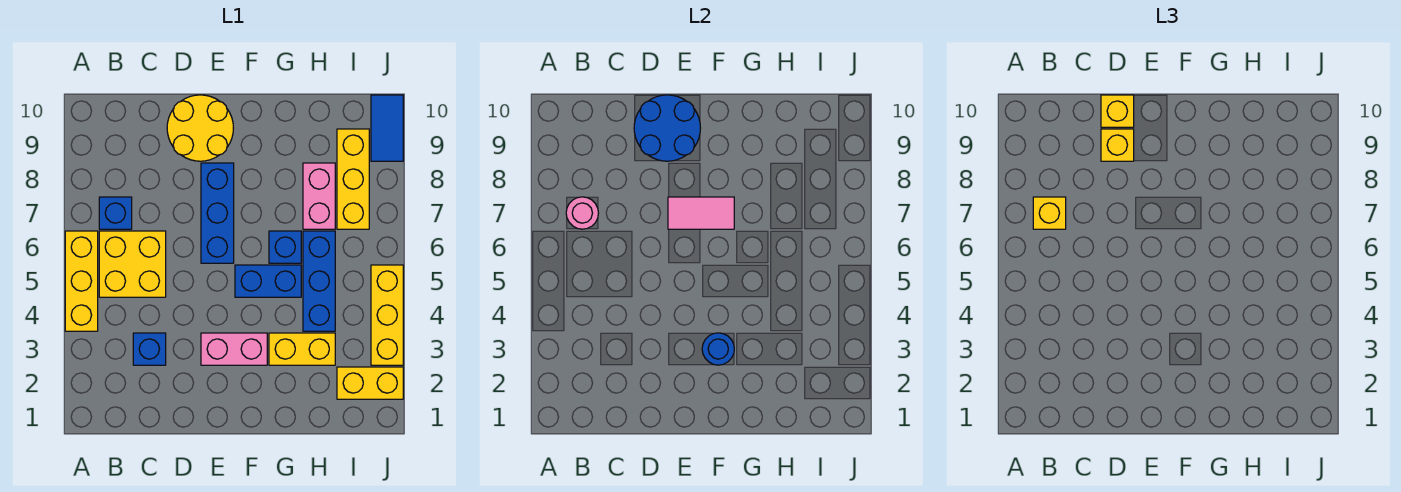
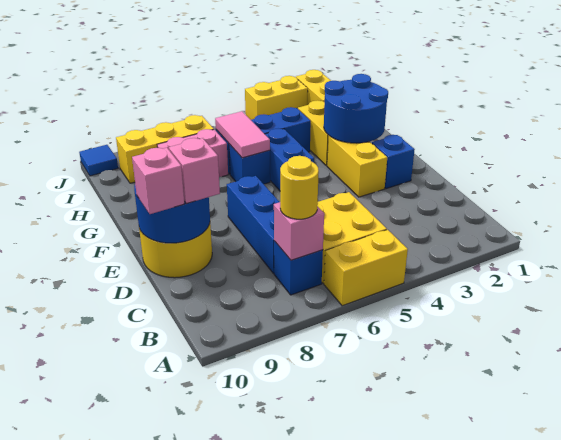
yellow brick A4:A6 level 1 -> yellow brick A5:A6 level 1
pink round brick B7 level 2 -> pink brick B7 level 2
yellow brick B7 level 3 -> yellow round brick B7 level 3
blue brick C3 level 1 -> blue brick E2 level 1
yellow brick D9 level 3 -> pink brick D9 level 3
yellow brick D10 level 3 -> pink brick D10 level 3
pink brick E3:F3 level 1 -> yellow brick E3:F3 level 1
blue brick E6:E8 level 1 -> blue brick C7:E7 level 1
pink tile E7:F7 level 2 -> pink tile G6:H6 level 2
blue round brick F3 level 2 -> blue round brick F2:G3 level 2
yellow brick J3:J5 level 1 -> yellow brick J3:J4 level 1
blue tile J9:J10 level 1 -> blue tile J10 level 1

